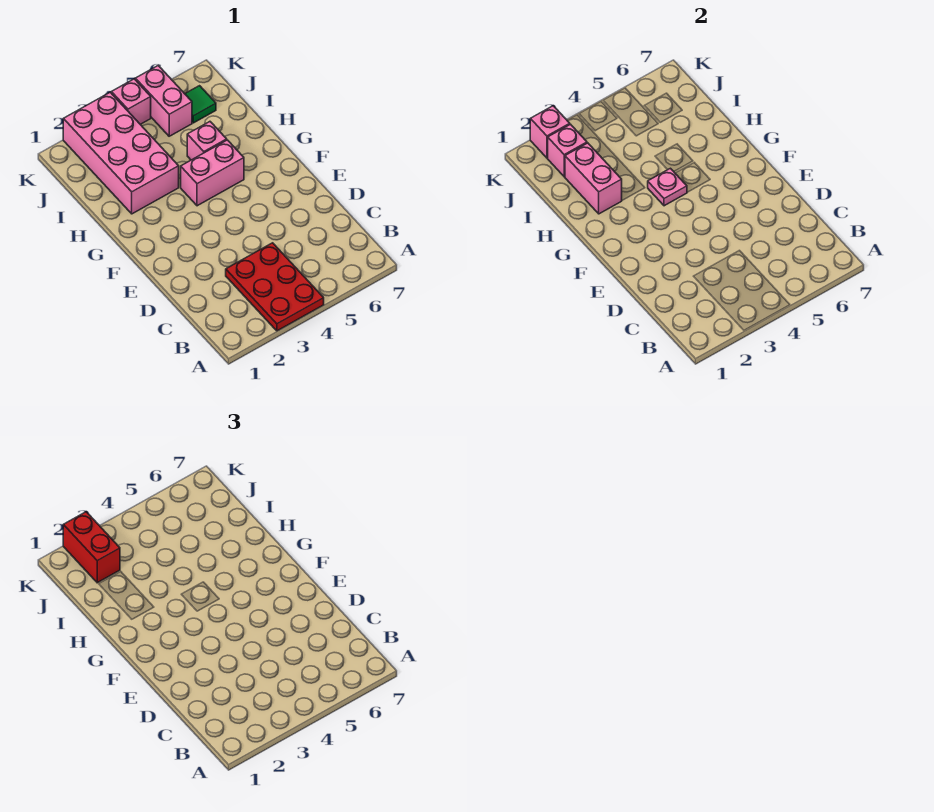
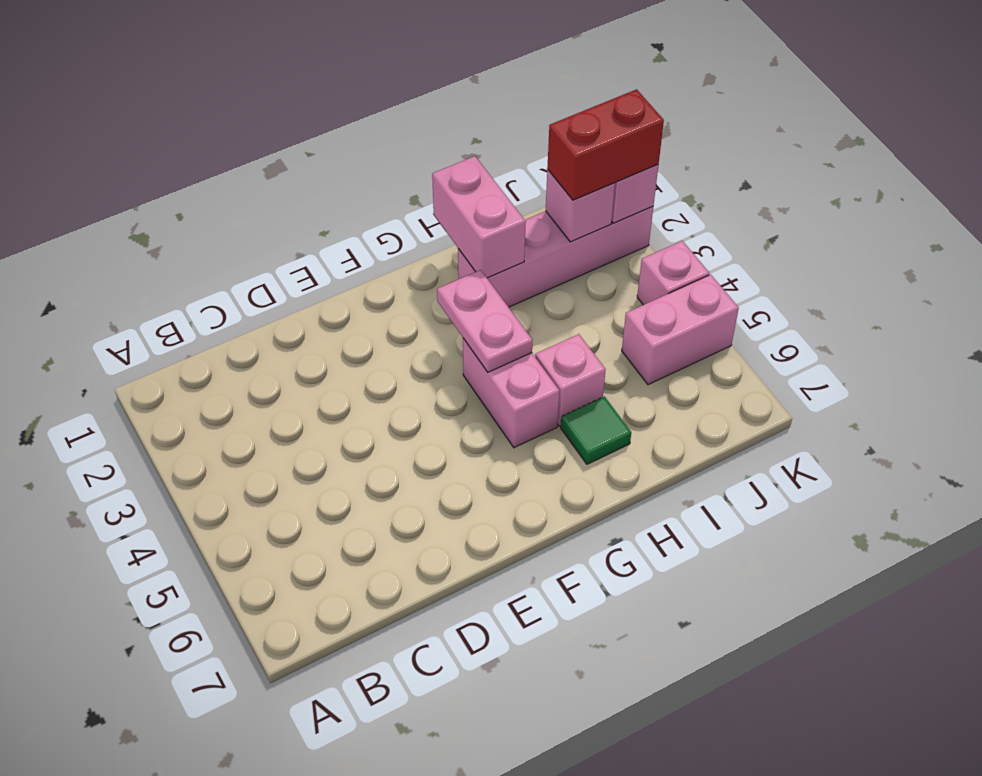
red plate A3:C4 level 1 -> none
pink plate G4 level 2 -> pink plate G3:G4 level 2
pink brick H2:K3 level 1 -> pink brick H2:K2 level 1
pink brick H2:I2 level 2 -> pink brick H1:H2 level 2
green tile J6 level 1 -> green tile H6 level 1

